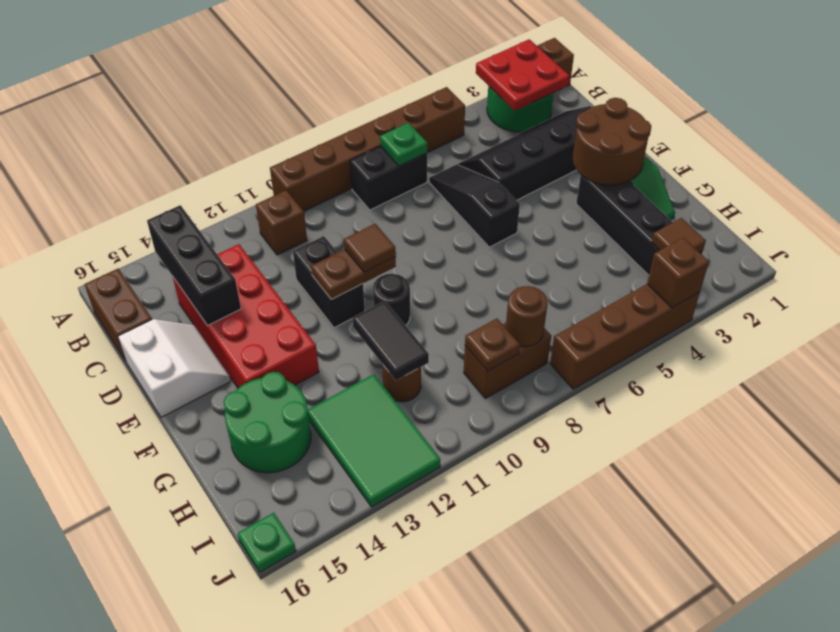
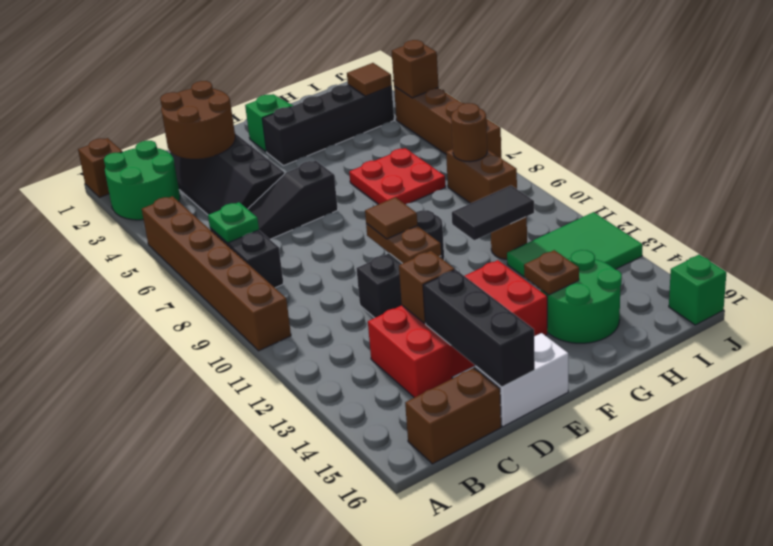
red plate A2:B3 level 2 -> red plate G6:H7 level 1
brown brick B11 level 1 -> brown brick D13 level 2
black brick B14:D14 level 2 -> black brick D14:D16 level 2
brown round brick E2:F3 level 2 -> brown round brick C2:D3 level 2
brown plate I9 level 2 -> brown plate G14 level 2
green plate J16 level 1 -> green brick J16 level 1

